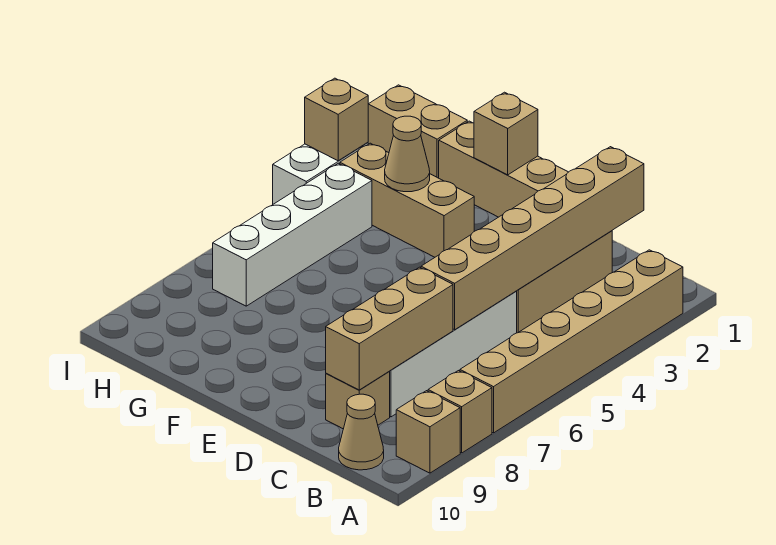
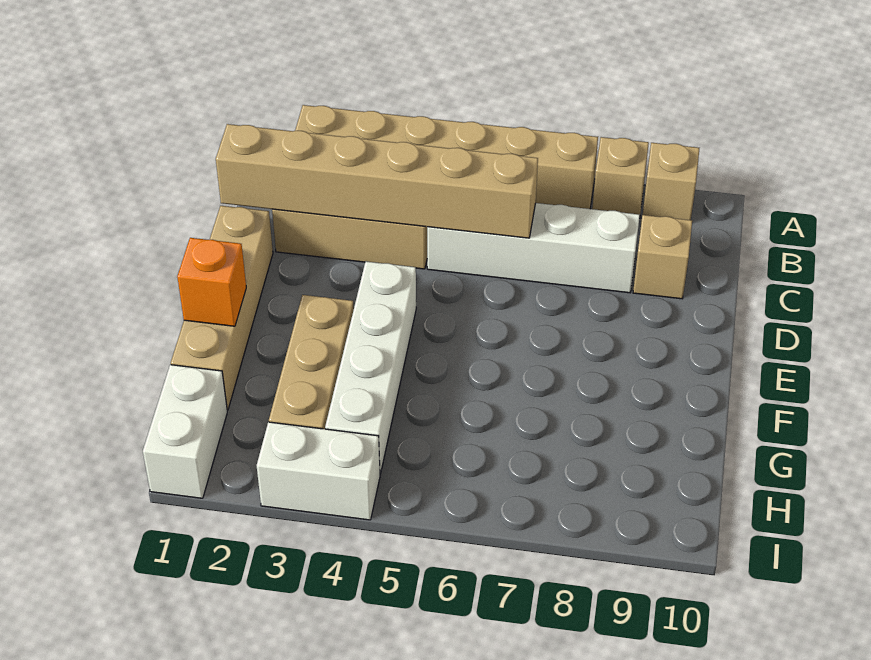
tan cone B10 level 1 -> none
tan brick C7:C9 level 2 -> none
tan brick F1 level 2 -> orange brick F1 level 2
tan cone G3 level 2 -> none
tan brick H1:I1 level 1 -> white brick H1:I1 level 1
white brick H4:H7 level 1 -> white brick E4:H4 level 1
tan brick I3 level 2 -> none

